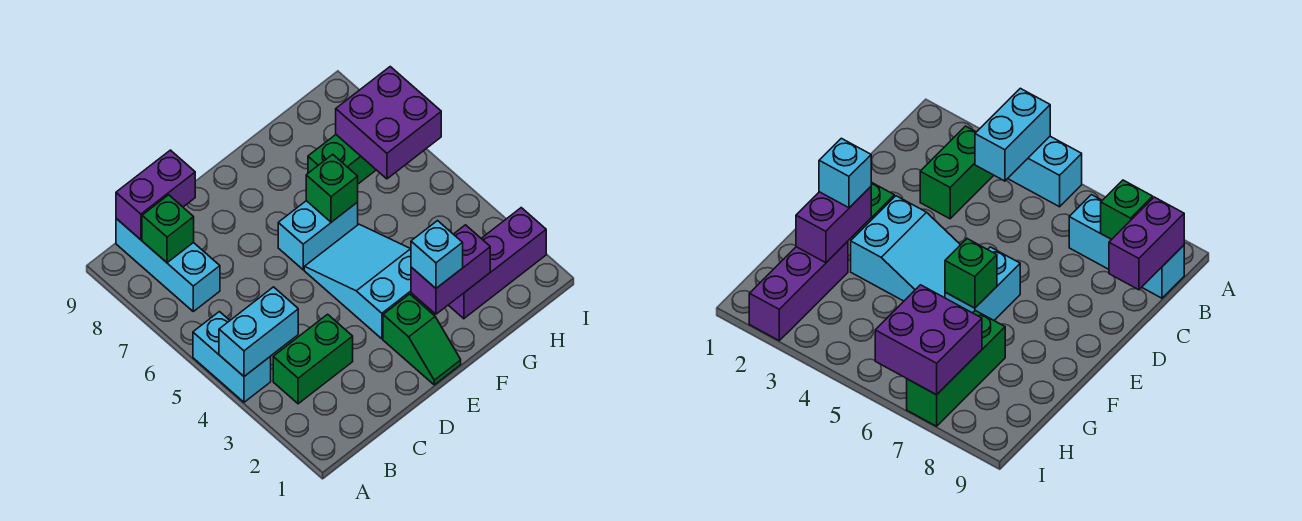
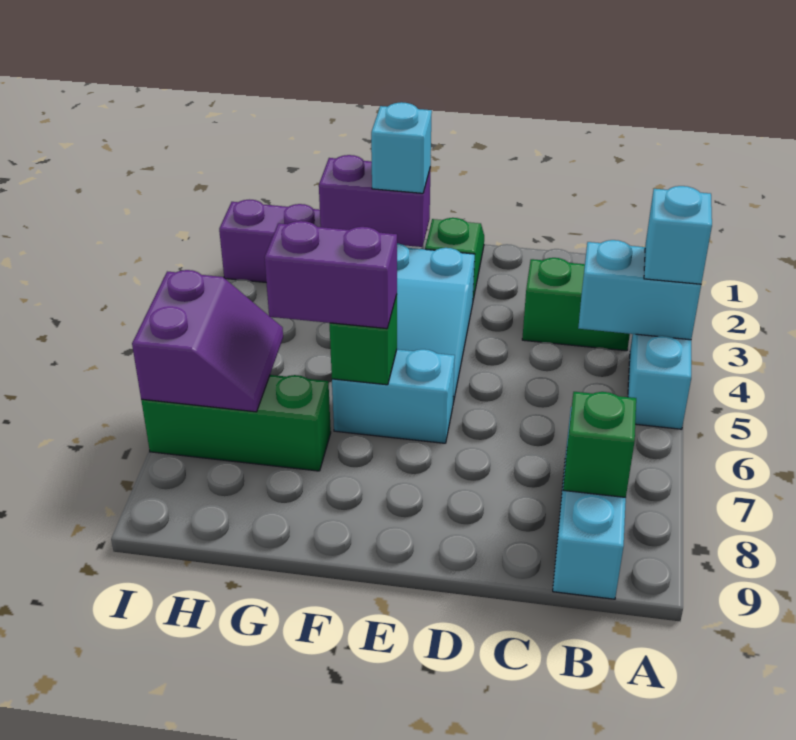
none -> cyan brick A4 level 3
purple brick B9:C9 level 2 -> purple brick F6:G6 level 3
purple brick H6:I7 level 2 -> purple slope H6:I7 level 2 top I

